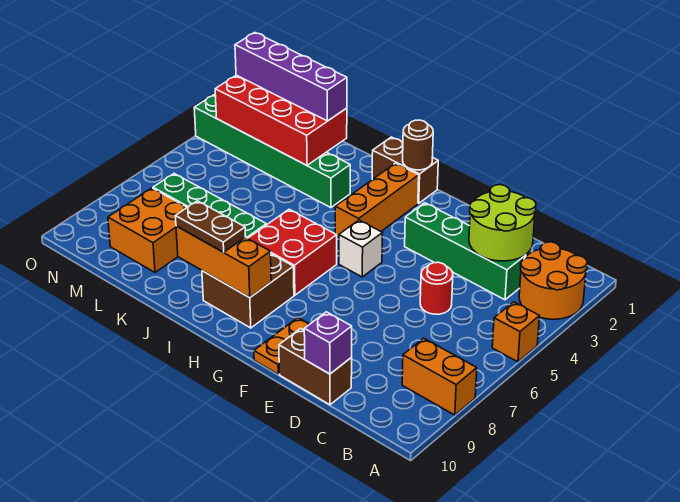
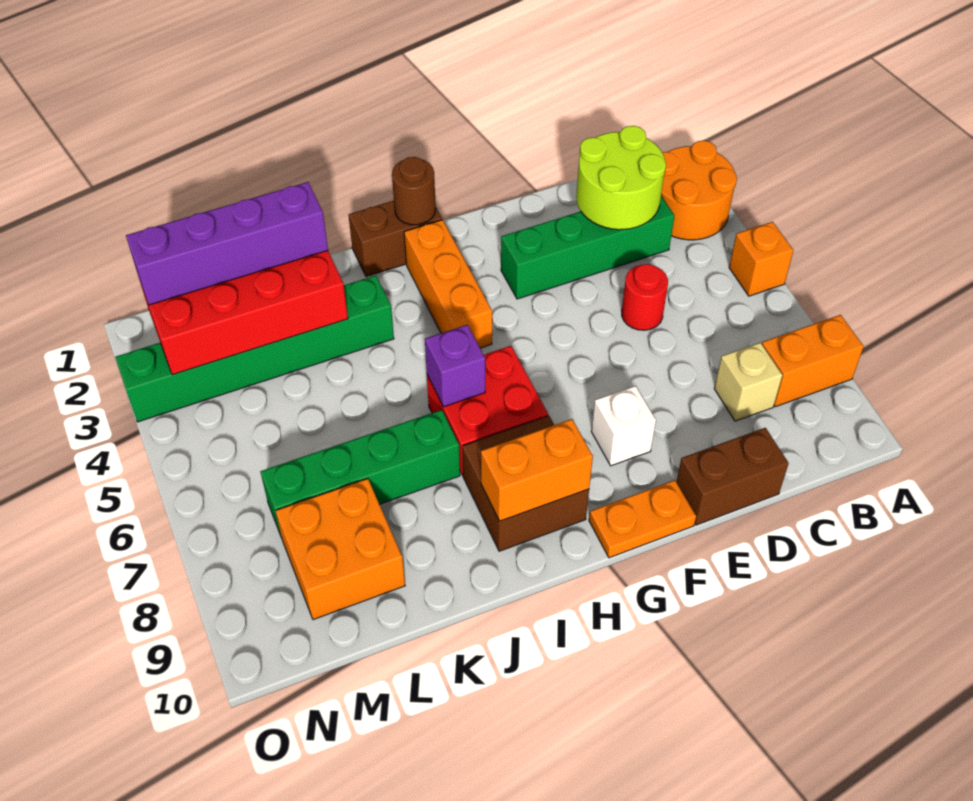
none -> tan brick C8 level 1
purple brick D10 level 2 -> purple brick I6 level 2
orange plate F9:F10 level 1 -> orange plate F10:G10 level 1
white brick G5 level 1 -> white brick F8 level 1
orange brick H9:J9 level 2 -> orange brick H9:I9 level 2
brown plate I9:J9 level 3 -> none

